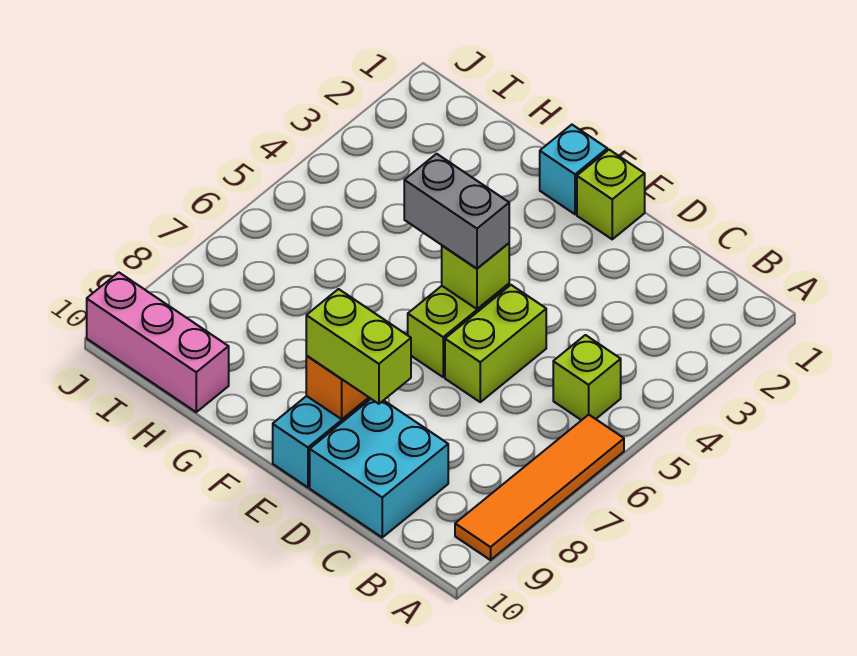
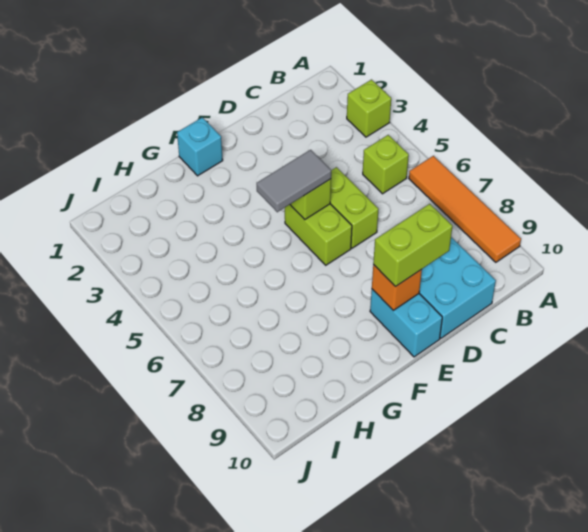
lime brick E1 level 1 -> lime brick A3 level 1
grey brick E5:F5 level 3 -> grey tile E5:F5 level 3
pink brick H10:J10 level 1 -> none

